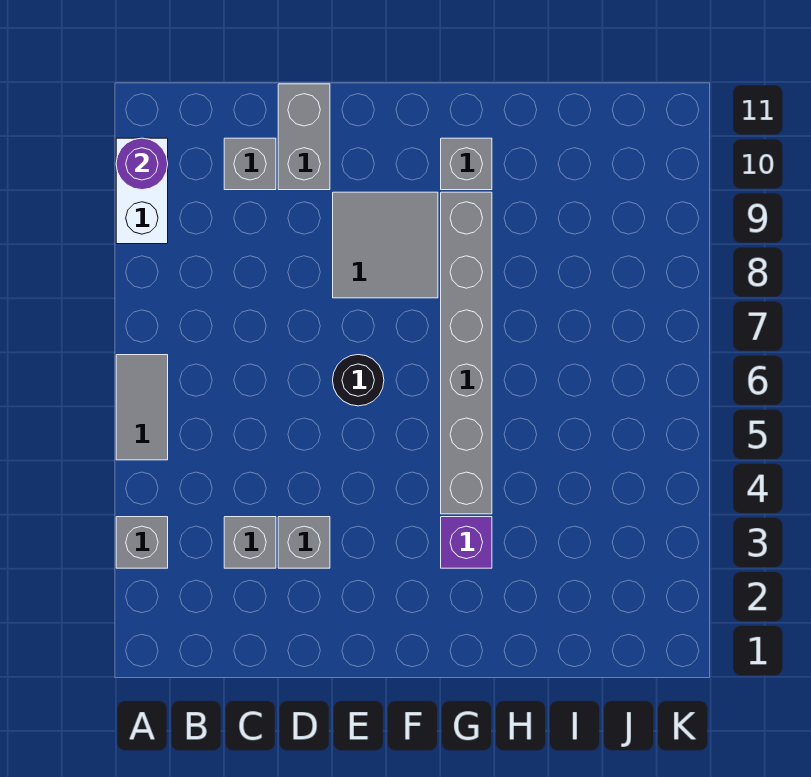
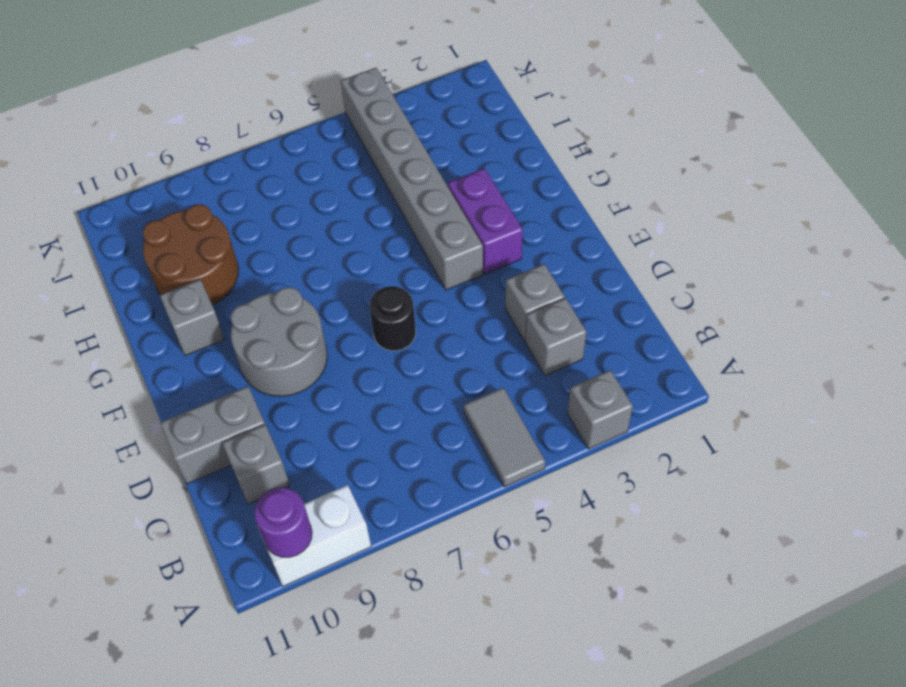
grey tile A5:A6 level 1 -> grey tile A5:B5 level 1
grey tile E8:F9 level 1 -> grey round brick E8:F9 level 1
purple brick G3 level 1 -> purple brick F3:G3 level 1
grey brick G4:G9 level 1 -> grey brick F4:K4 level 1
none -> brown round brick H9:I10 level 1

